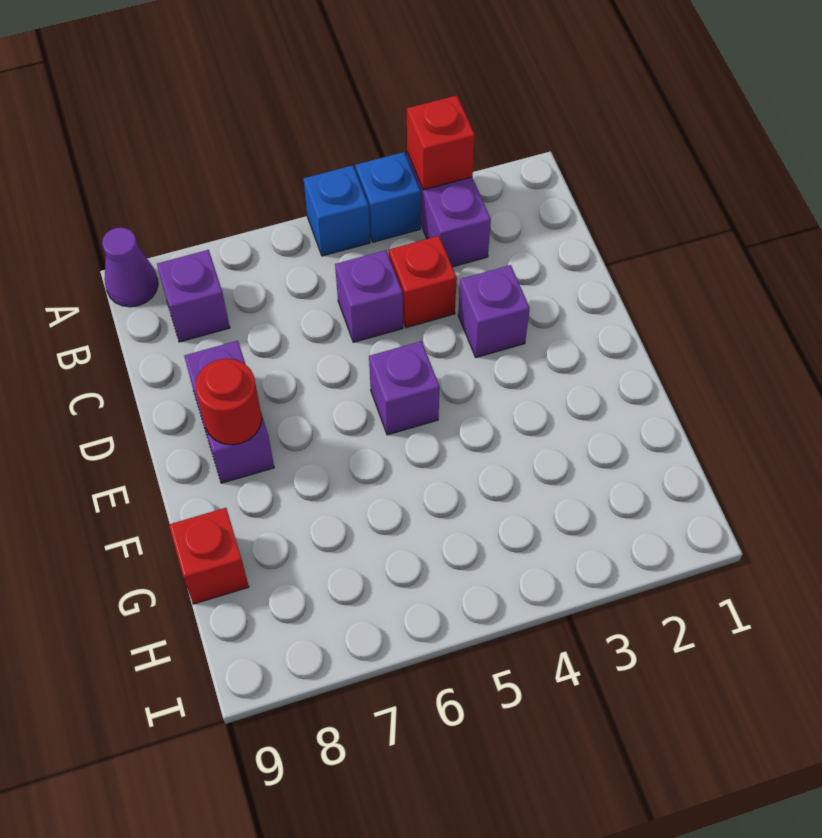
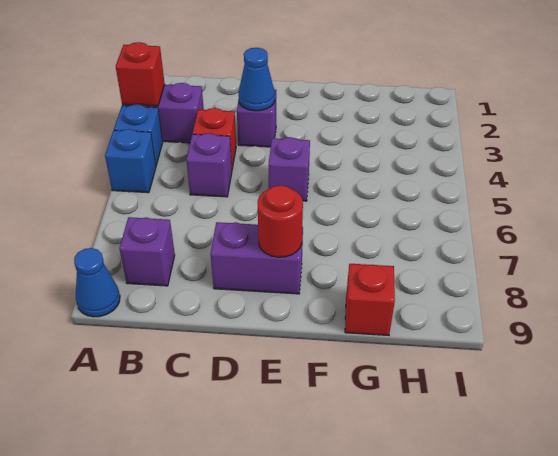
purple cone A9 level 1 -> blue cone A9 level 1
none -> blue cone D3 level 2

